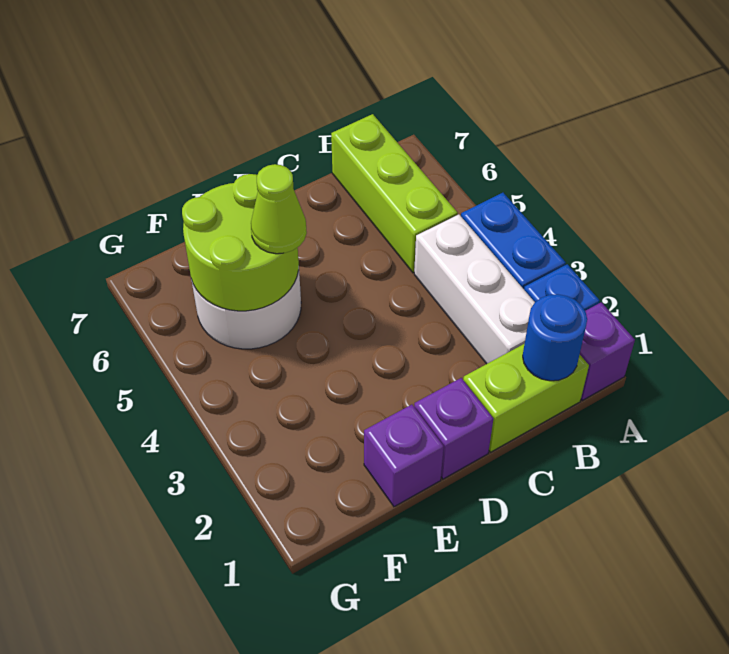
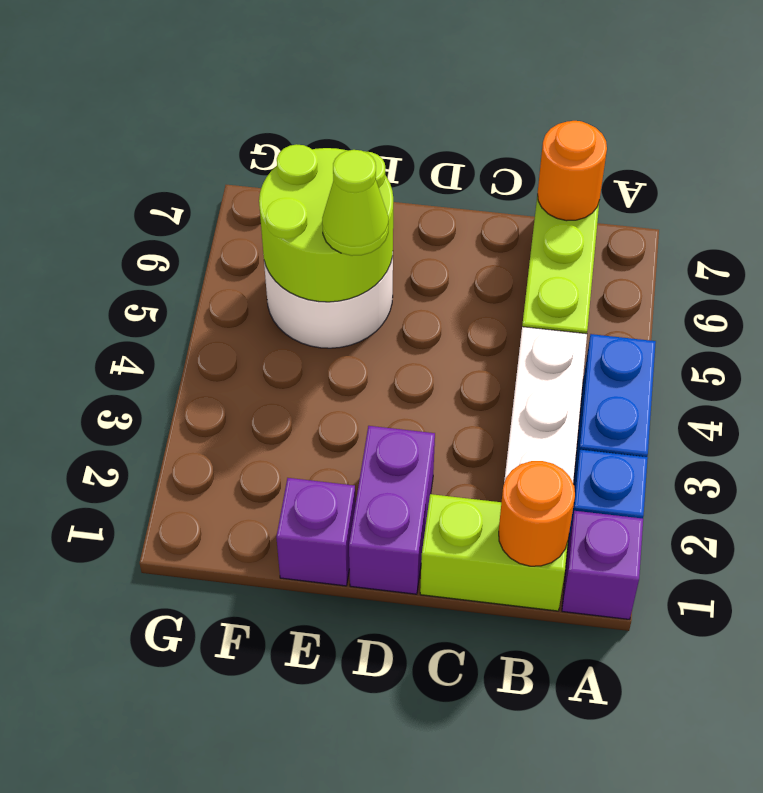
blue round brick B1 level 2 -> orange round brick B1 level 2
none -> orange round brick B7 level 2
purple brick D1 level 1 -> purple brick D1:D2 level 1

